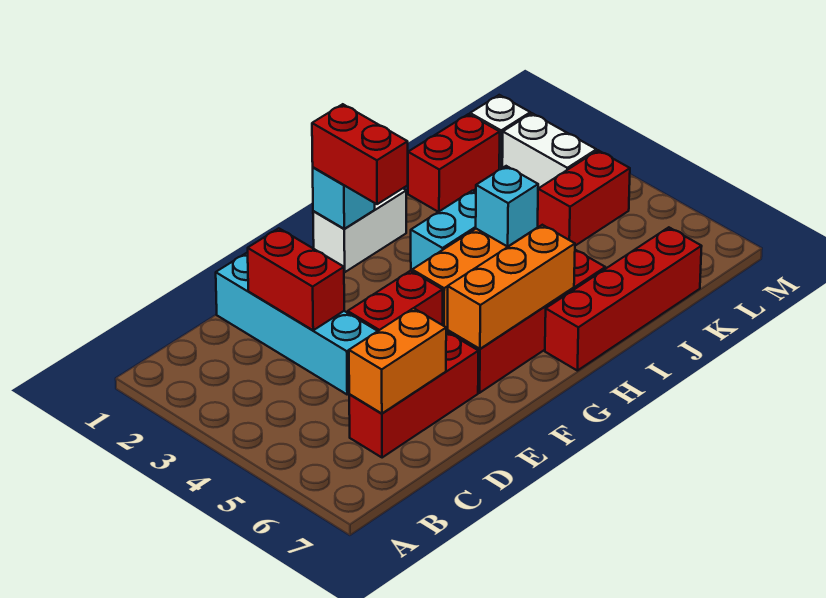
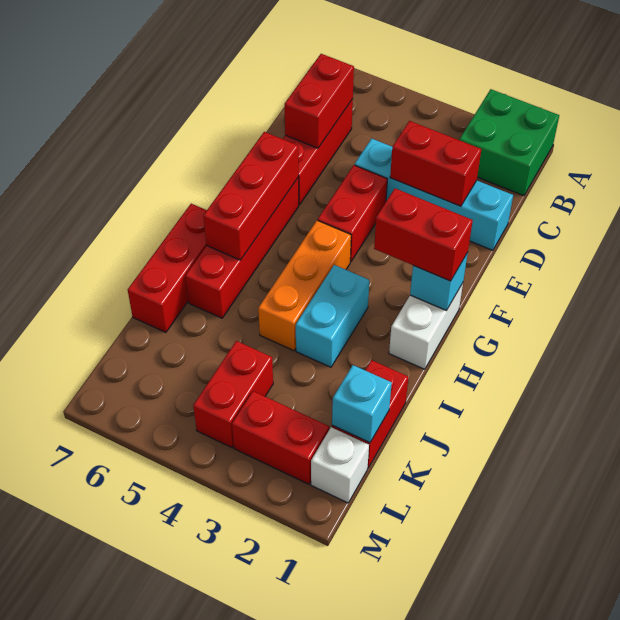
none -> green brick A1:B2 level 1
orange brick C6:D6 level 2 -> red brick C6:D6 level 2
orange brick F6:H6 level 2 -> red brick F6:H6 level 2
red brick H7:K7 level 1 -> red brick H7:J7 level 1
cyan brick I4 level 2 -> cyan brick K1 level 2
white brick L2:L3 level 1 -> red brick L2:L3 level 1

